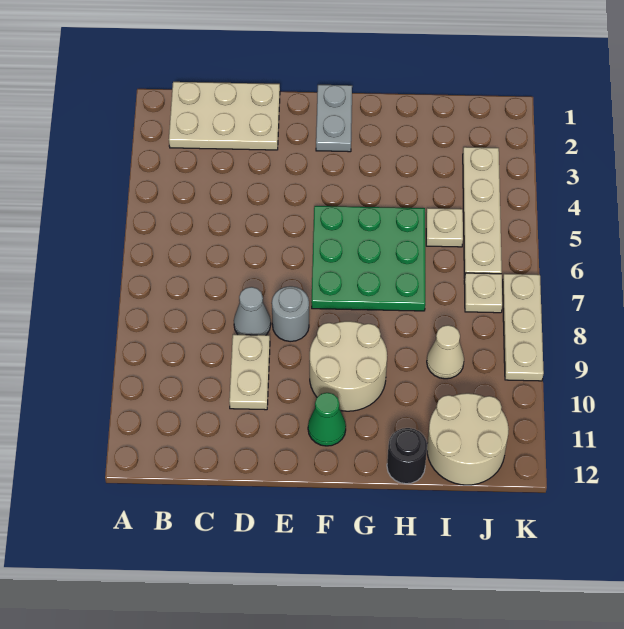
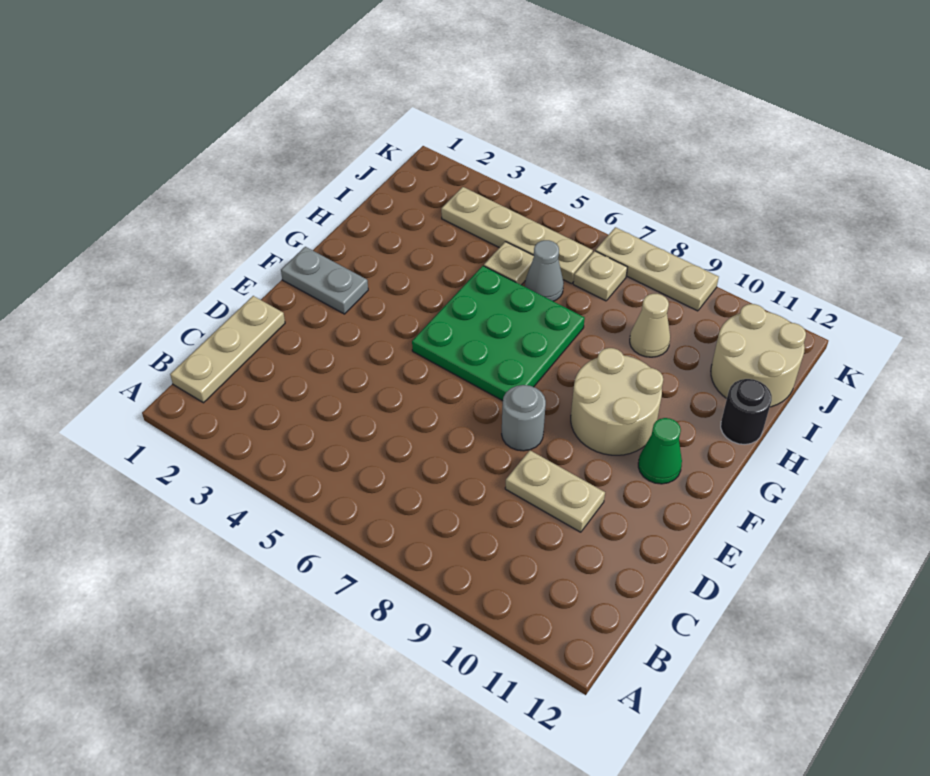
tan plate B1:D2 level 1 -> tan plate B1:D1 level 1
grey cone D8 level 1 -> grey cone I6 level 1

